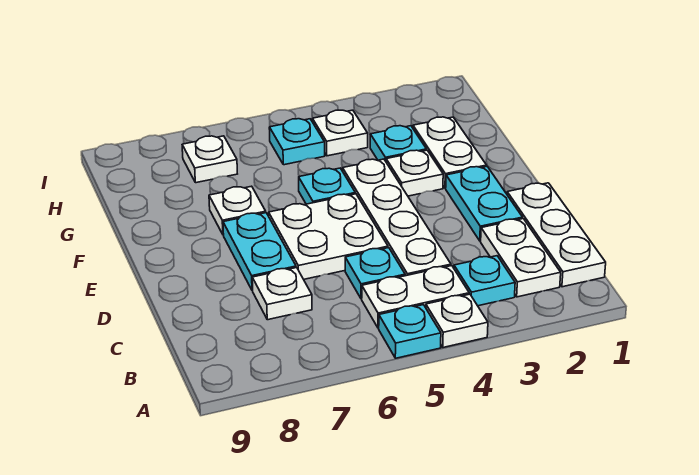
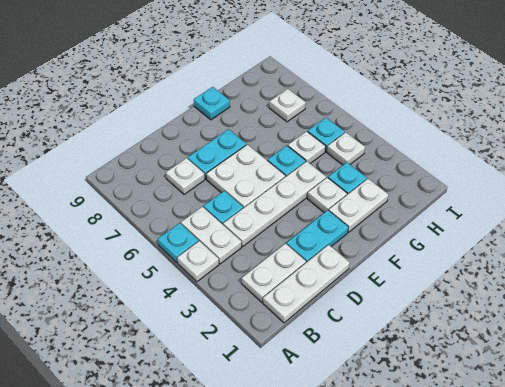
cyan plate B3 level 1 -> cyan plate F9 level 1
white plate F7 level 1 -> white plate G5 level 1

